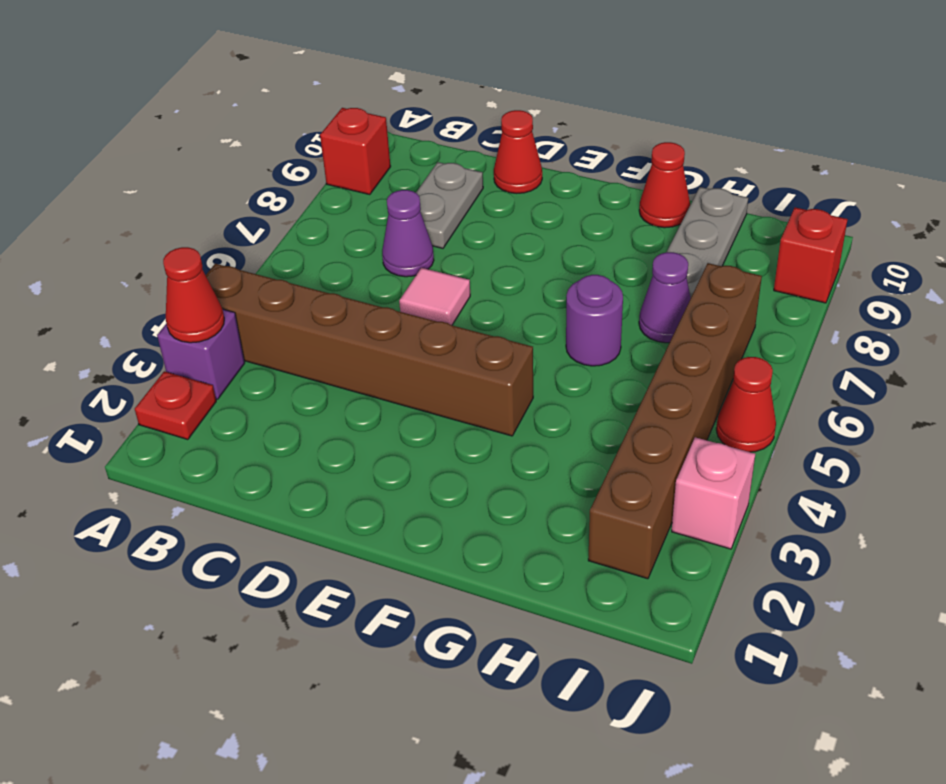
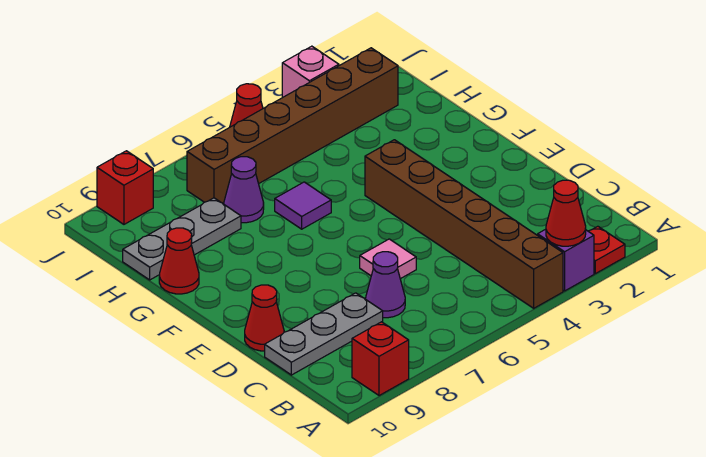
grey plate C8:C9 level 1 -> grey plate C8:C10 level 1
purple round brick G6 level 1 -> purple tile G6 level 1

